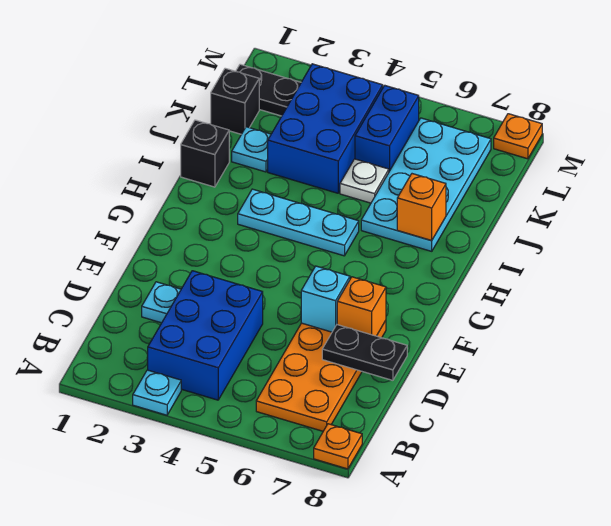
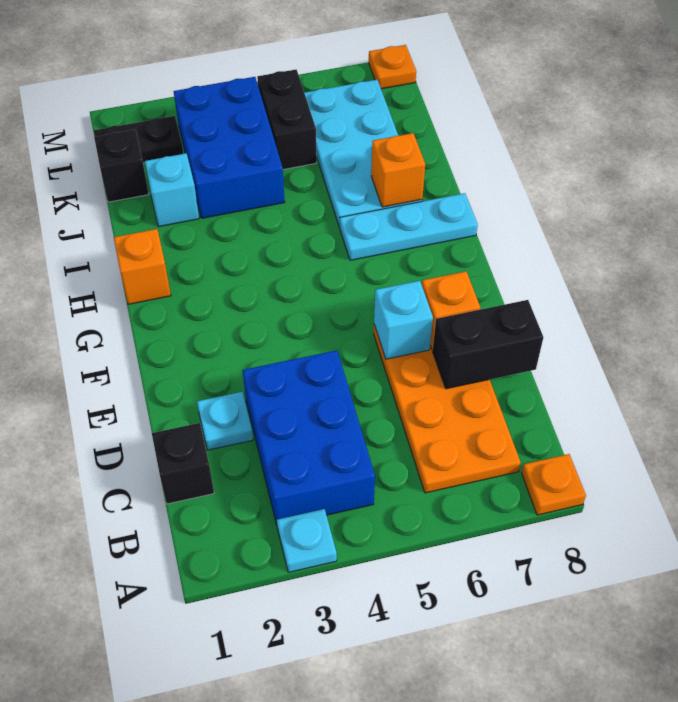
black plate D7:D8 level 2 -> black brick D7:D8 level 2
none -> orange brick H1 level 1
cyan plate H3:H5 level 1 -> cyan plate H6:H8 level 1
black brick I1 level 1 -> black brick C1 level 1
cyan plate J2 level 1 -> cyan brick J2 level 1
white plate J5 level 1 -> none
blue brick K5:L5 level 1 -> black brick K5:L5 level 1

